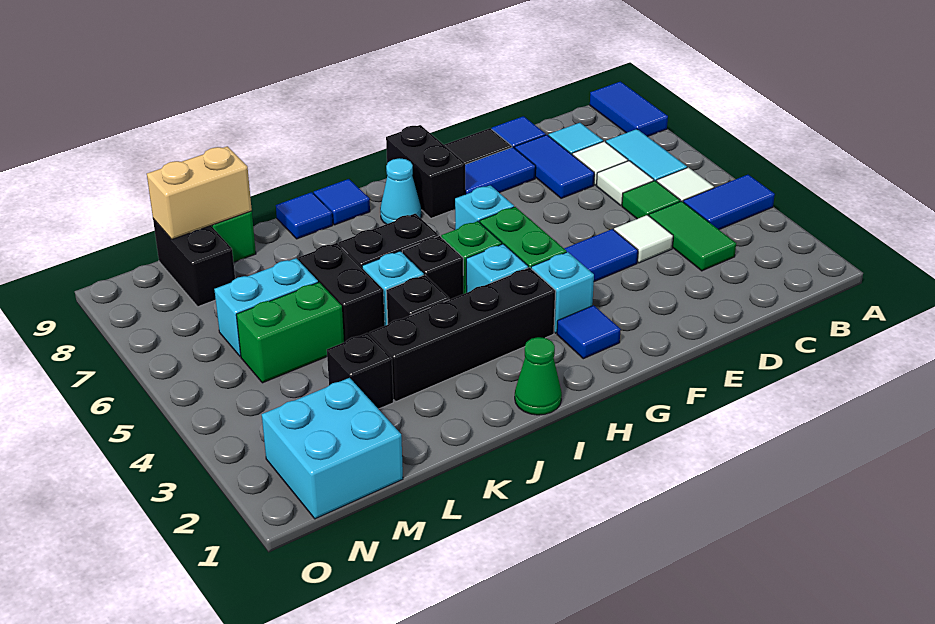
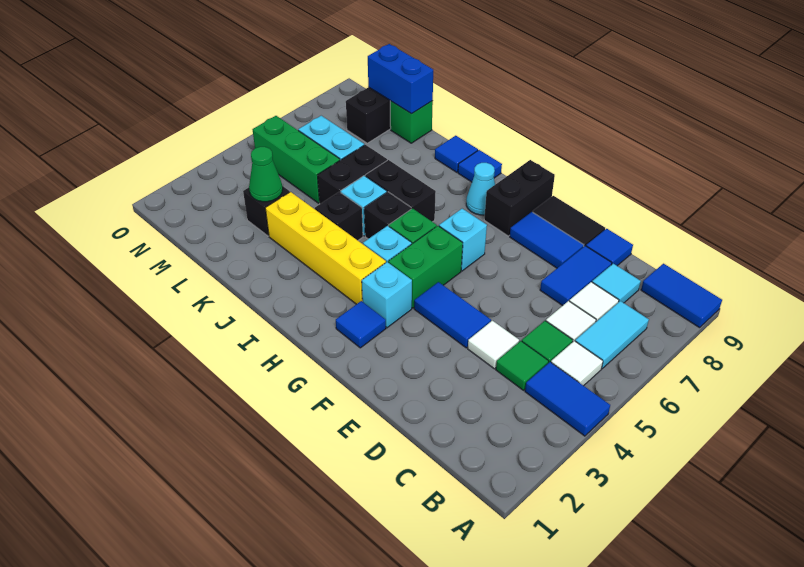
blue tile A8:A9 level 1 -> blue tile A9:B9 level 1
green tile C3:C4 level 1 -> green tile C4 level 1
black brick H3:K3 level 1 -> yellow brick H3:K3 level 1
green cone I1 level 1 -> green cone L3 level 2
green brick L5:M5 level 1 -> green brick L5:N5 level 1
tan brick L9:M9 level 2 -> blue brick L9:M9 level 2
cyan brick M1:N2 level 1 -> none

